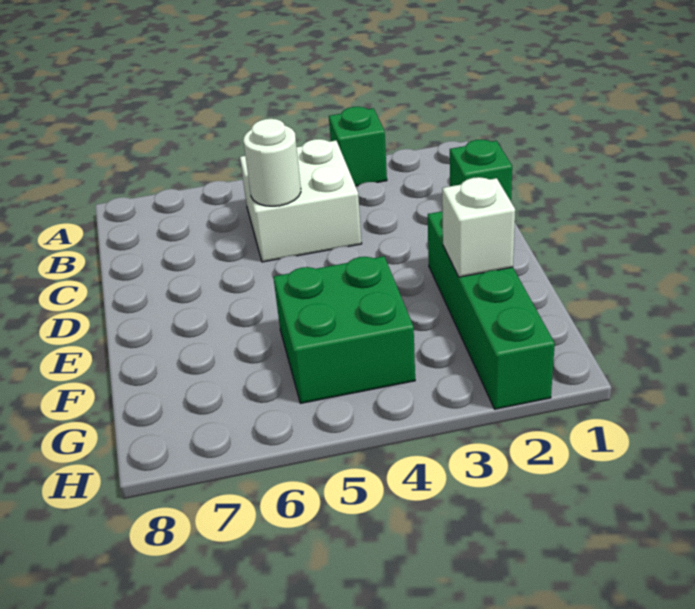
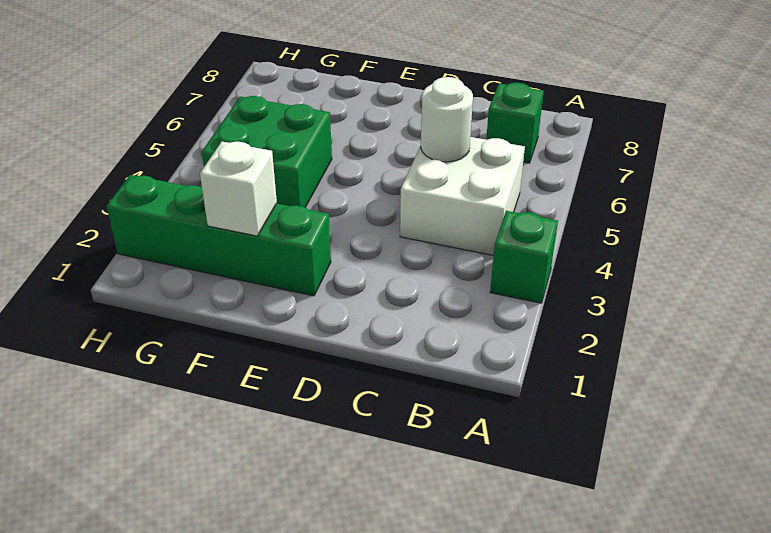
green brick C1 level 1 -> green brick B7 level 1

